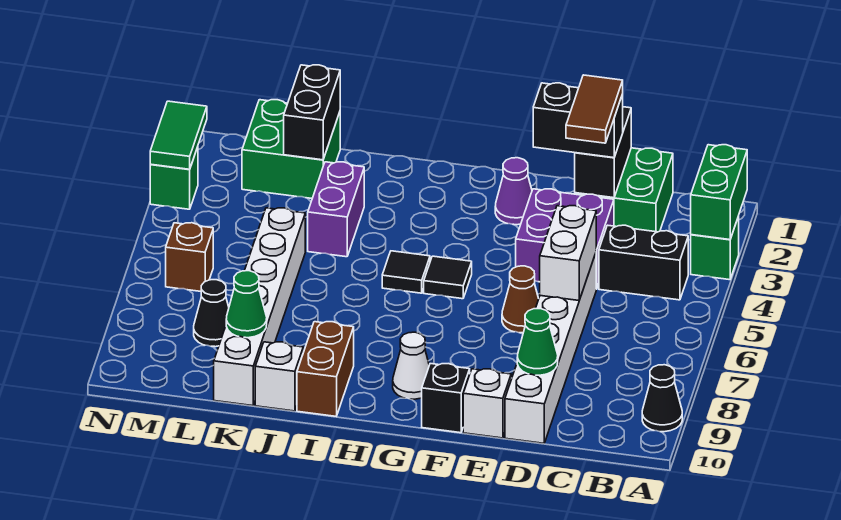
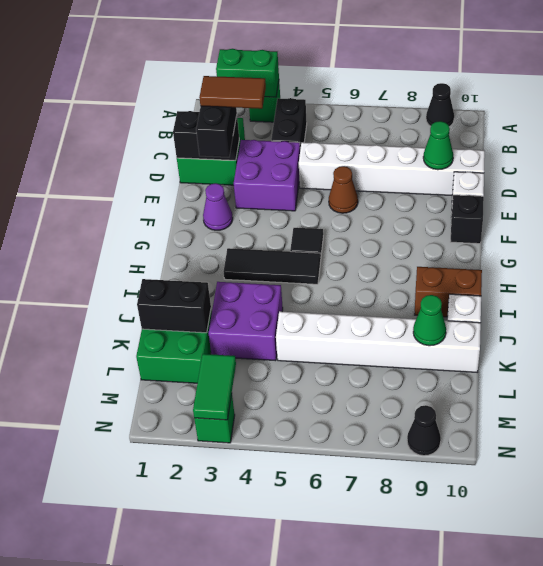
white brick D5:D6 level 2 -> none
white cone G9 level 1 -> none
black tile H5 level 1 -> black tile H3:H5 level 1
purple brick J3:J4 level 1 -> purple brick J3:K4 level 1
black cone L8 level 1 -> black cone N9 level 1
brown brick M6 level 1 -> none
green tile N2:N3 level 2 -> green tile M3:N3 level 2

